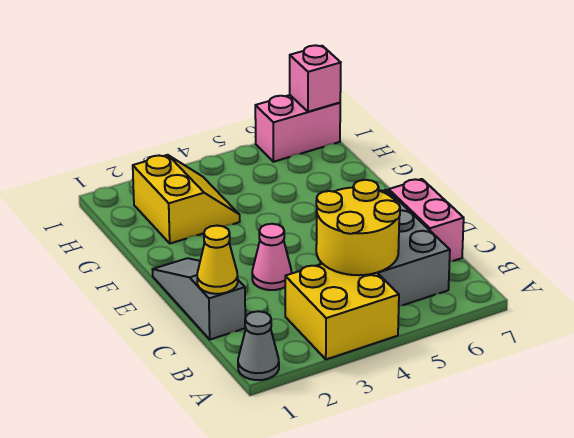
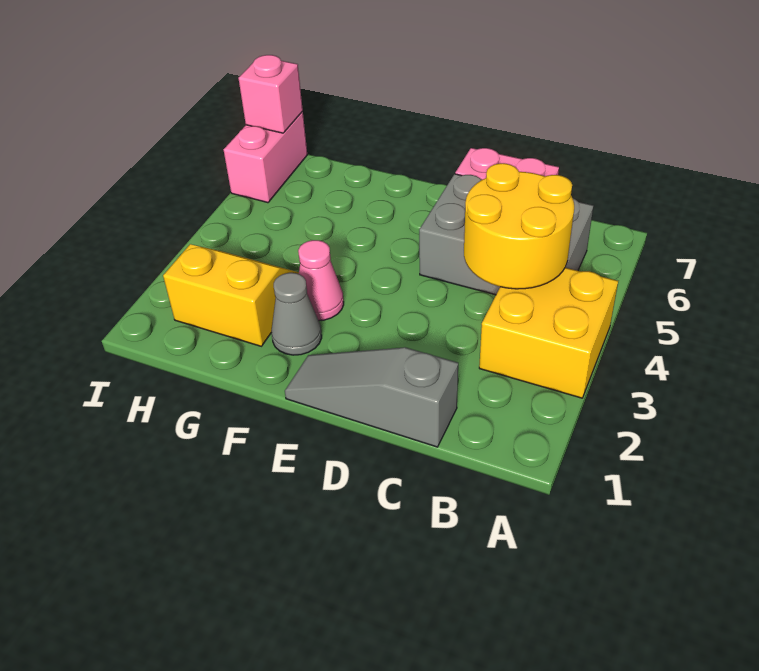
grey cone A1 level 1 -> grey cone F2 level 1
yellow cone C1 level 2 -> none
pink cone D3 level 1 -> pink cone F3 level 1

